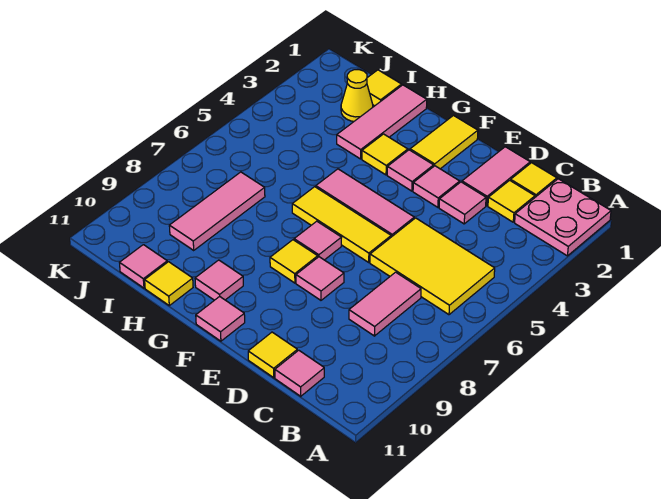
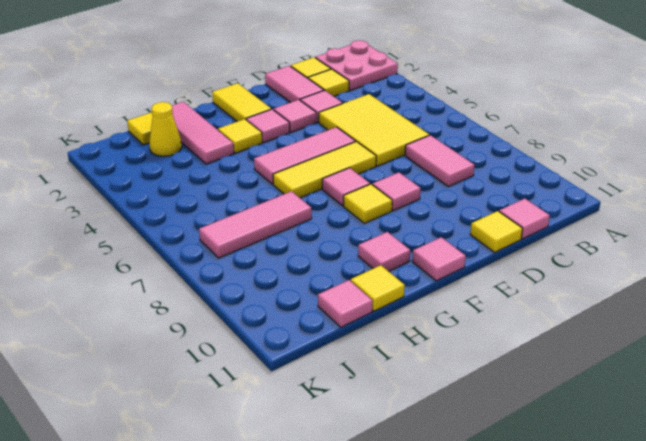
yellow tile B5:D6 level 1 -> yellow tile C4:D6 level 1
pink tile I7:I9 level 1 -> pink tile H7:J7 level 1

